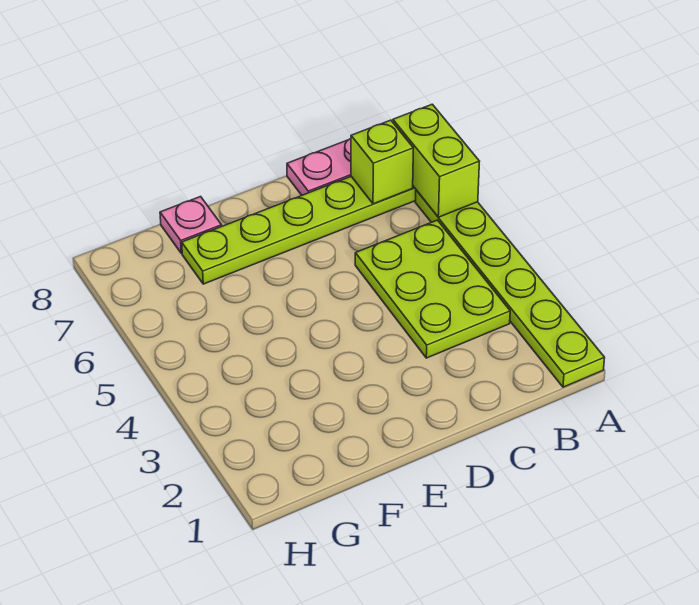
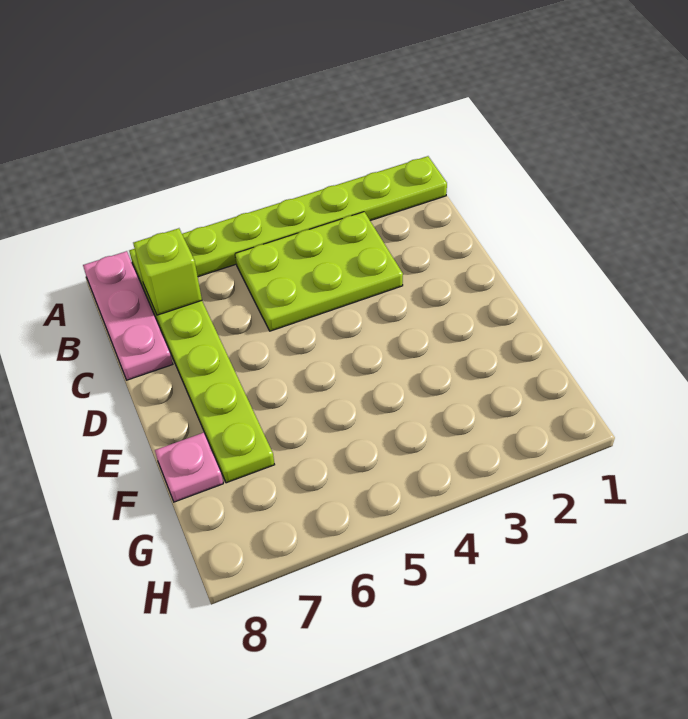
lime brick A6:A7 level 2 -> none

